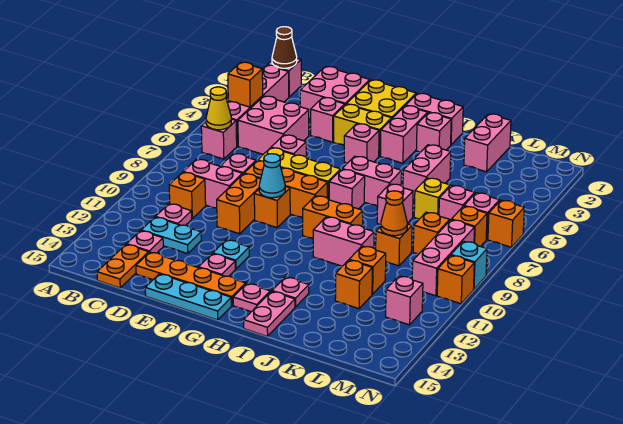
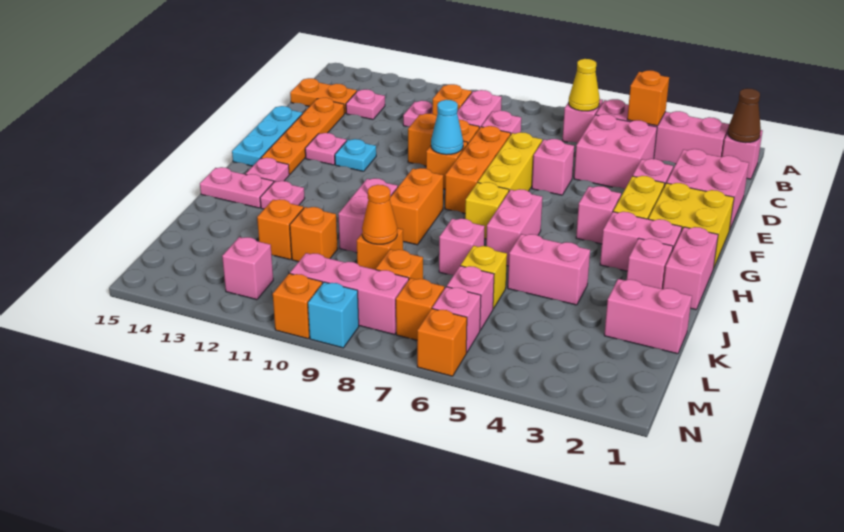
cyan plate C12:D12 level 1 -> none
pink brick H7 level 1 -> yellow brick H7 level 1

